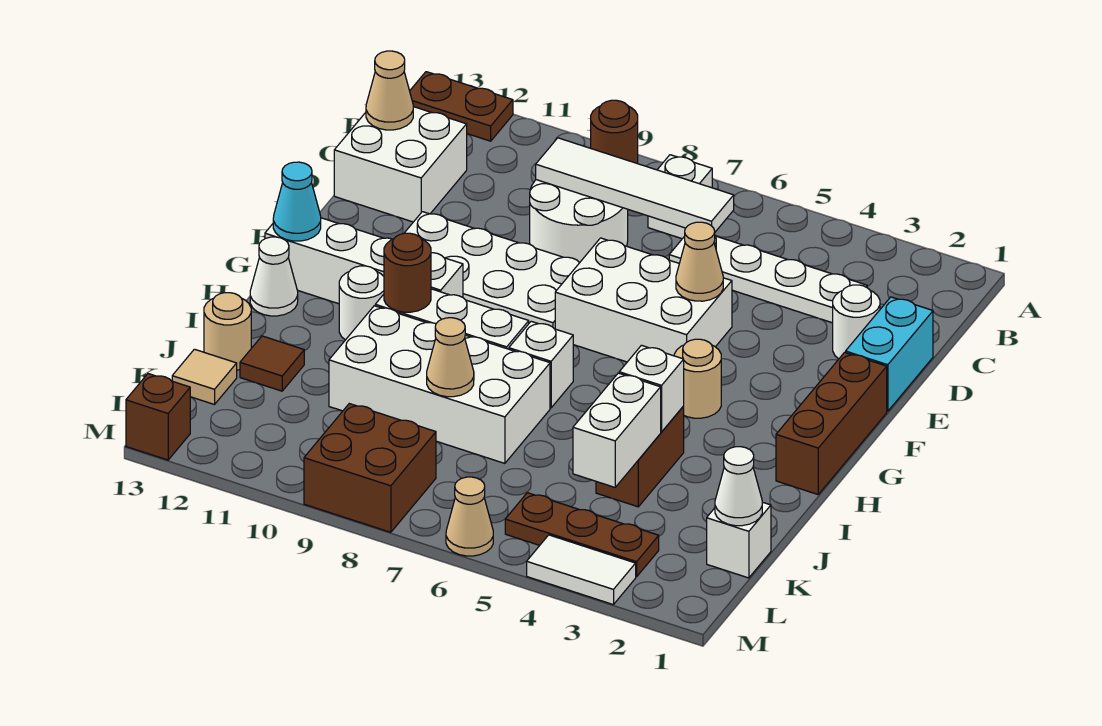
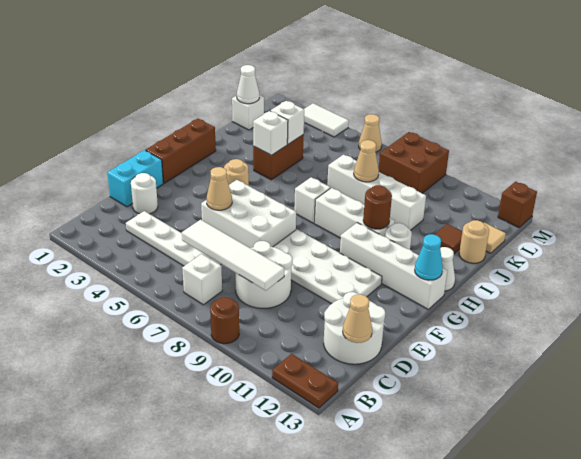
white brick C12:D13 level 1 -> white round brick C12:D13 level 1
white brick I7:J10 level 1 -> white brick J7:J10 level 1
white brick J4:K4 level 2 -> white brick J4 level 2
brown plate L3:L5 level 1 -> none

